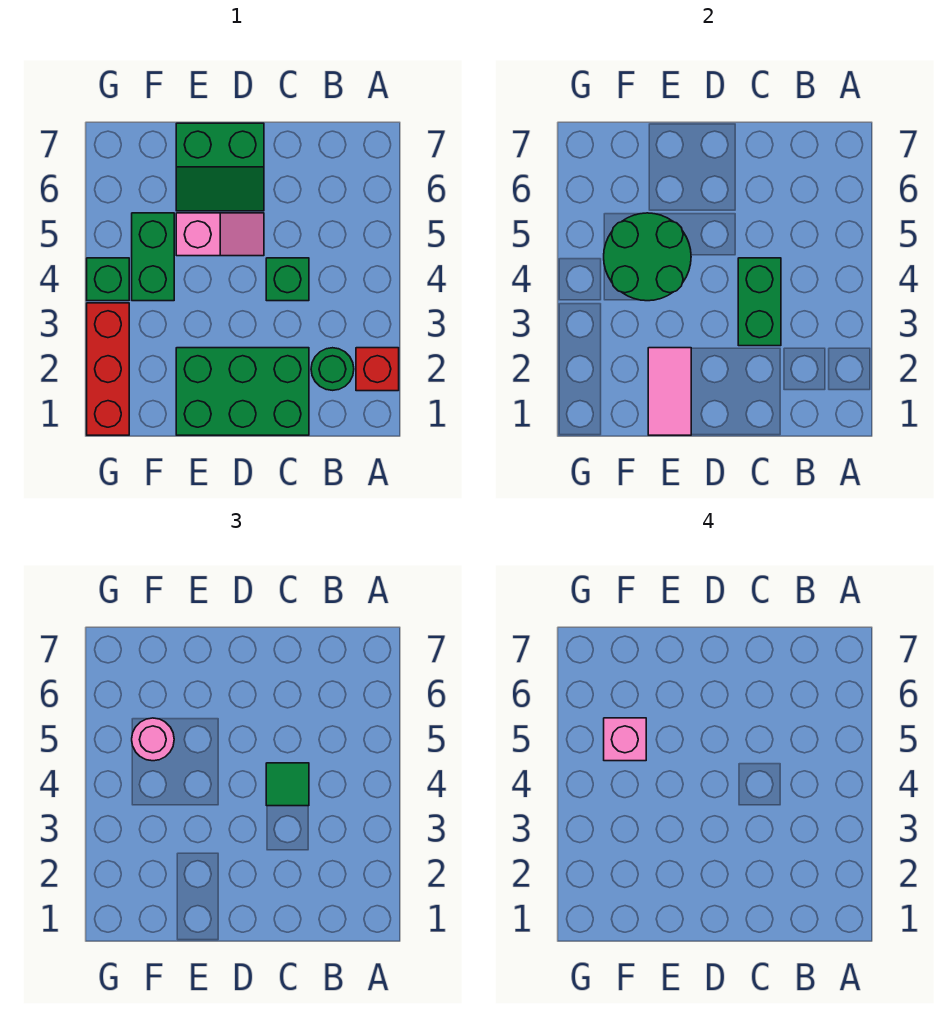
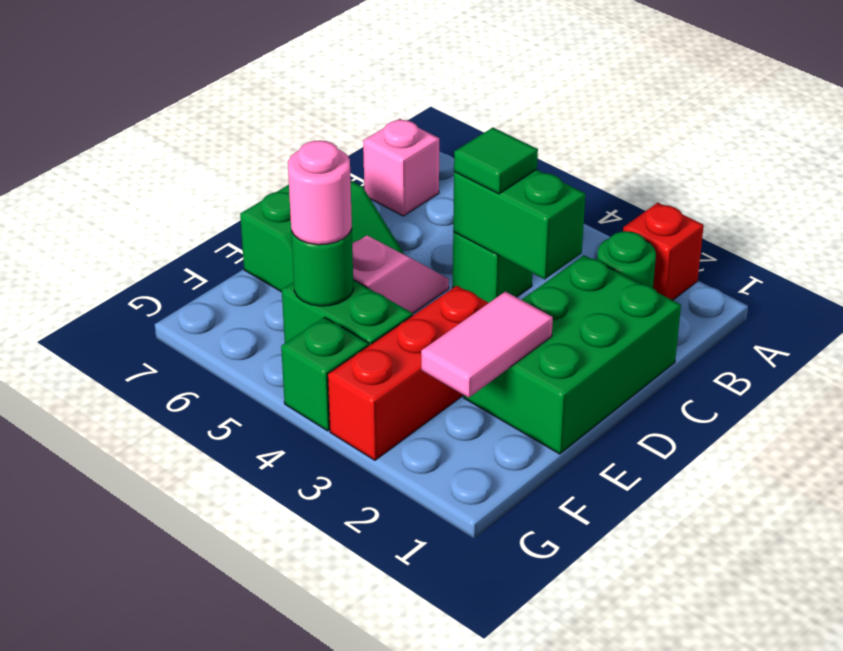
pink tile E1:E2 level 2 -> pink tile E2:F2 level 2
green round brick E4:F5 level 2 -> green round brick F5 level 2
pink brick F5 level 4 -> pink brick B7 level 1
red brick G1:G3 level 1 -> red brick E3:G3 level 1

